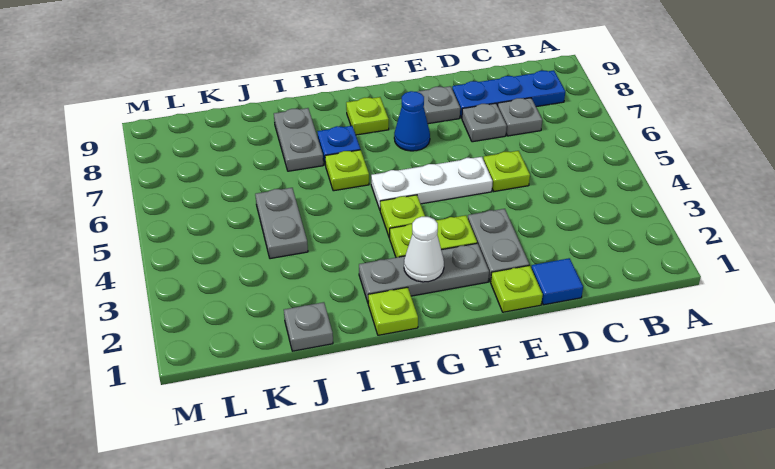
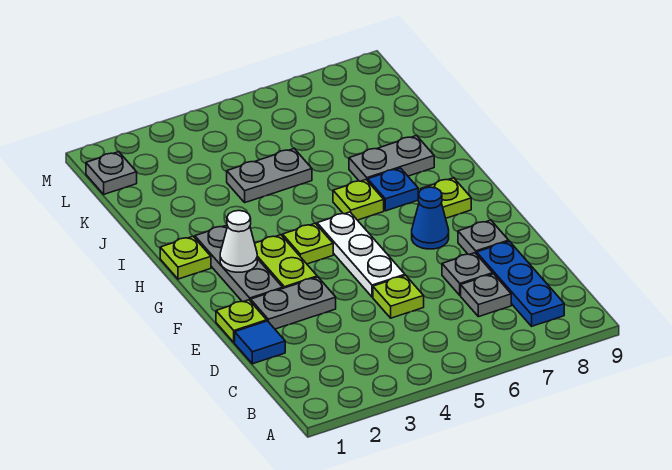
grey plate J1 level 1 -> grey plate L1 level 1

